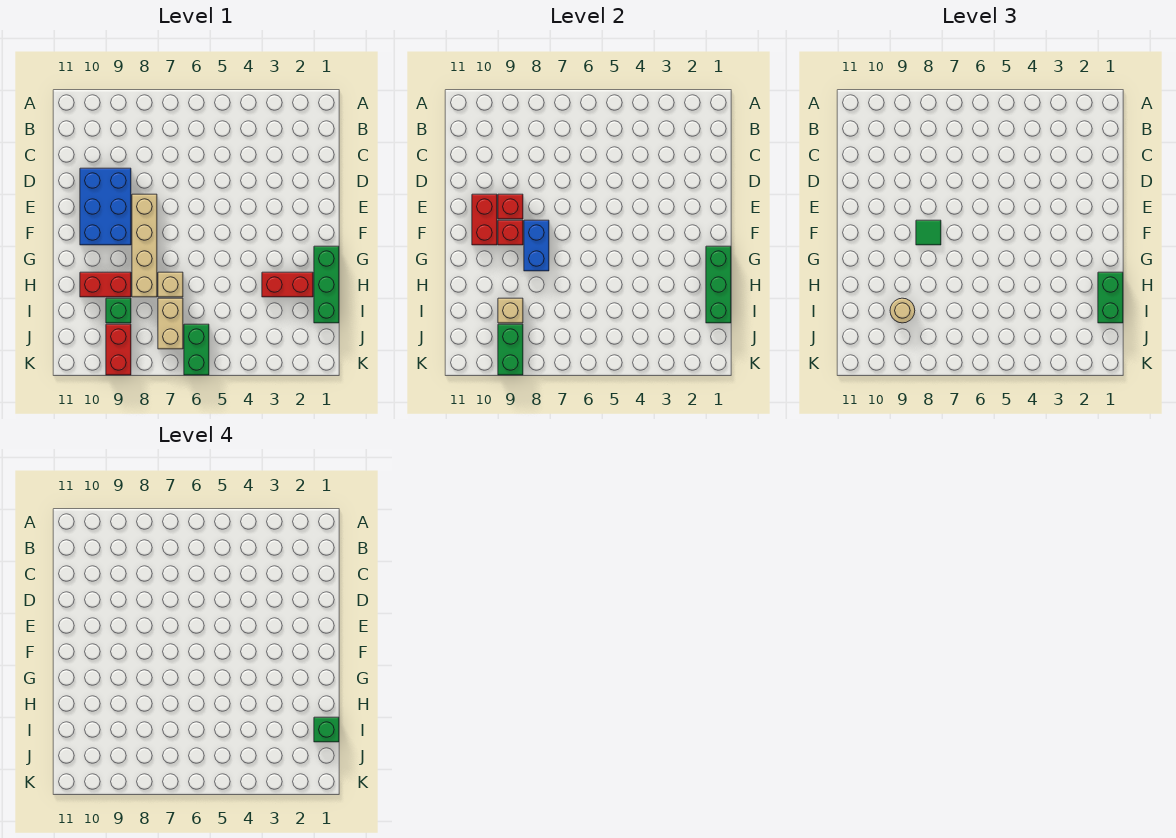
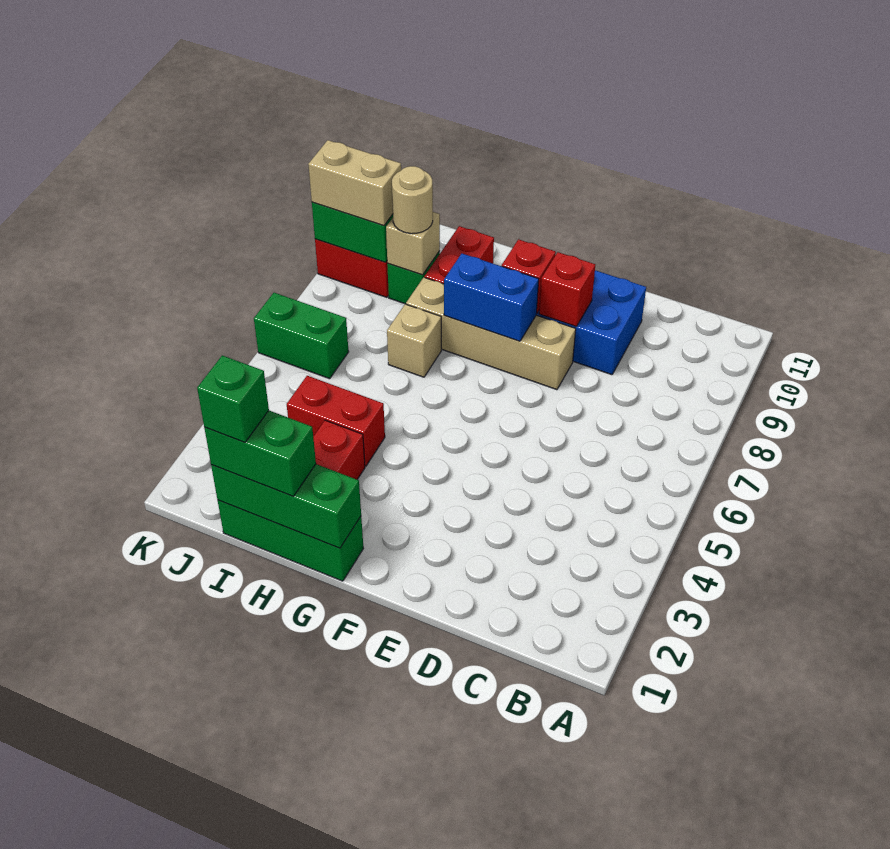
red brick E10:F10 level 2 -> red brick H4:I4 level 1
green tile F8 level 3 -> none
tan brick I7:J7 level 1 -> tan brick J9:K9 level 3

